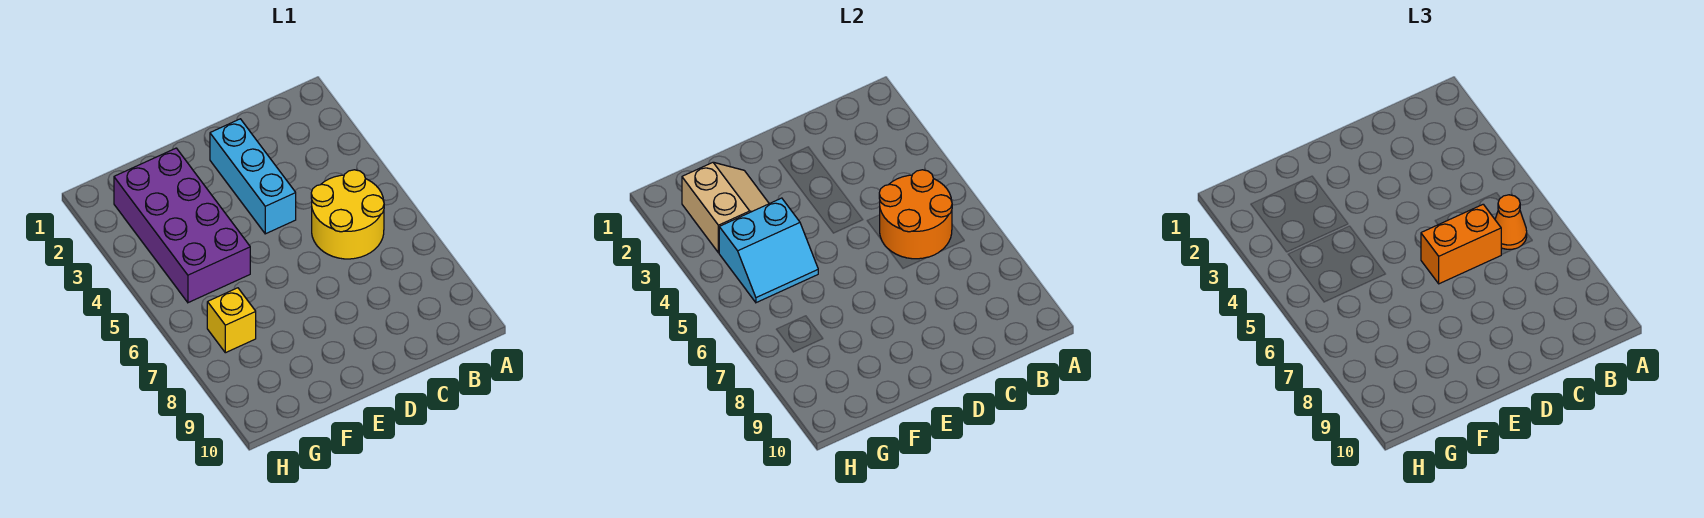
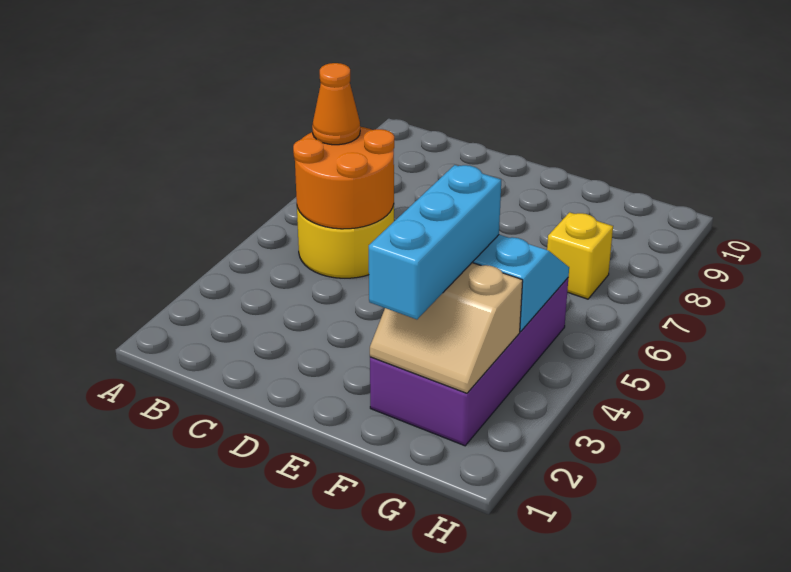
orange brick C6:D6 level 3 -> none
cyan brick D2:D4 level 1 -> cyan brick F2:F4 level 3
tan slope F2:G3 level 2 top G -> tan slope F2:G3 level 2 top 3

